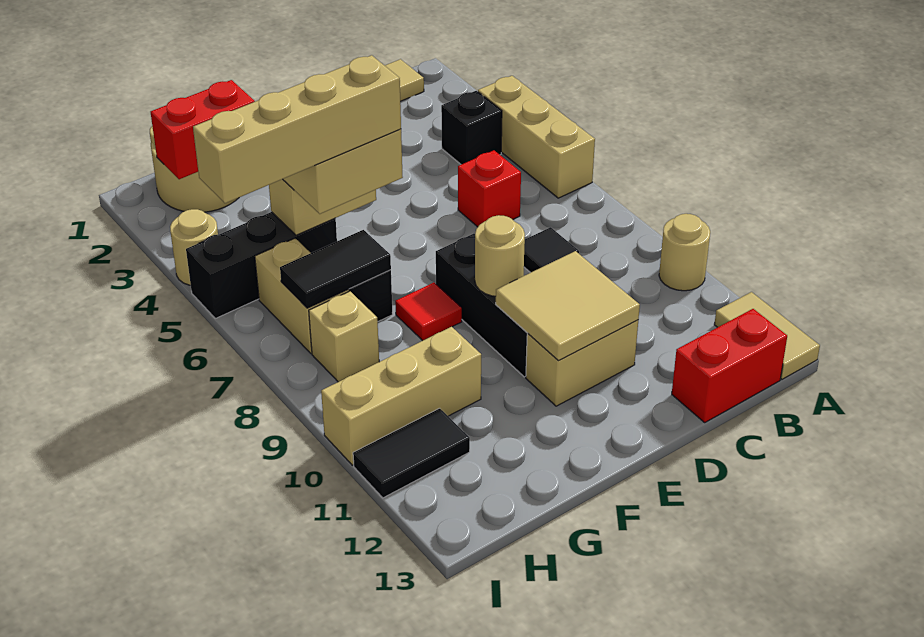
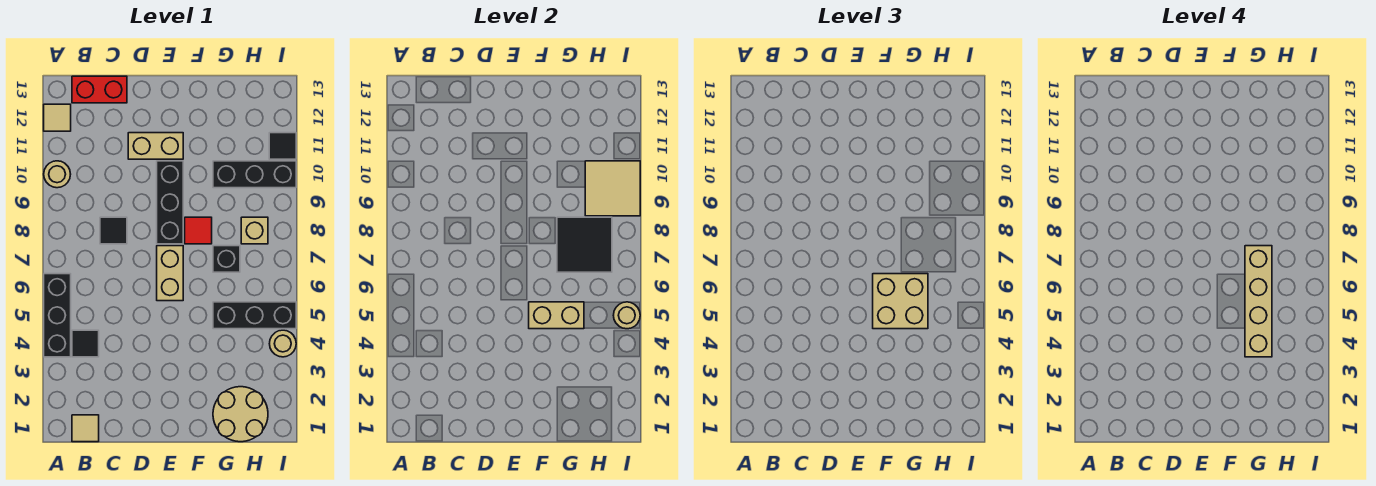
tan brick A4:A6 level 1 -> black brick A4:A6 level 1
tan tile A12:A13 level 1 -> tan tile A12 level 1
black brick B4 level 1 -> black tile B4 level 1
red brick C6 level 1 -> none
tan tile D10:E11 level 2 -> tan tile H9:I10 level 2
tan round brick E9 level 2 -> tan round brick I5 level 2
tan brick F6:I6 level 4 -> tan brick G4:G7 level 4
red brick G2:H2 level 2 -> none
black tile G7:H7 level 2 -> black tile G7:H8 level 2
tan brick G10:I10 level 1 -> black brick G10:I10 level 1
tan brick H6:H7 level 1 -> tan brick E6:E7 level 1
black tile H11:I11 level 1 -> black tile I11 level 1

